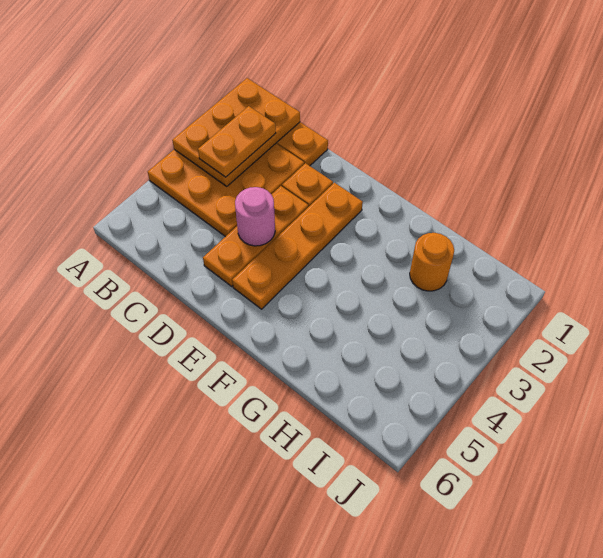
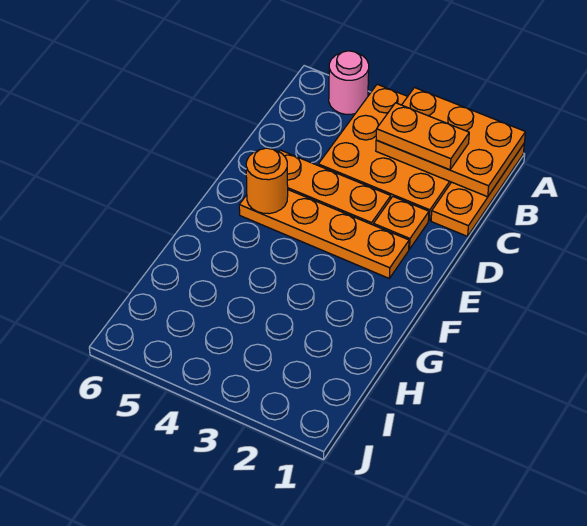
pink round brick D4 level 2 -> pink round brick A5 level 1
orange round brick H2 level 1 -> orange round brick E5 level 2

